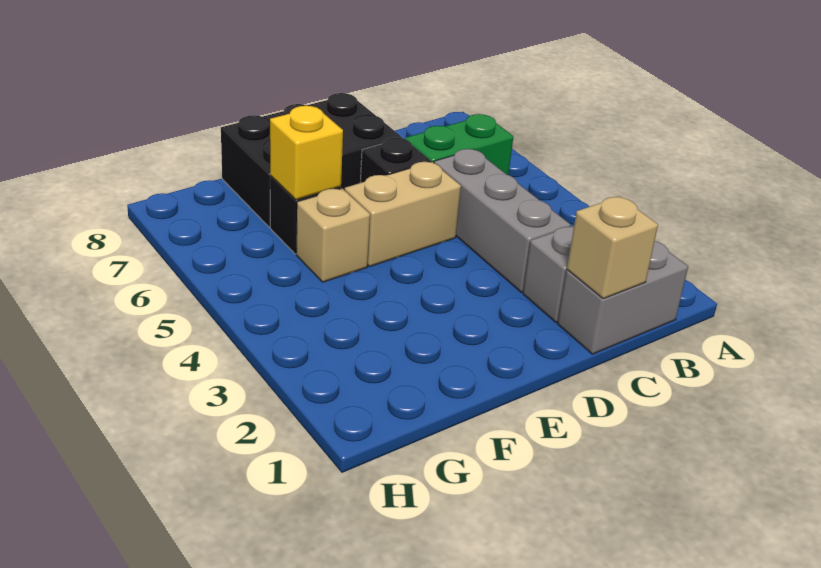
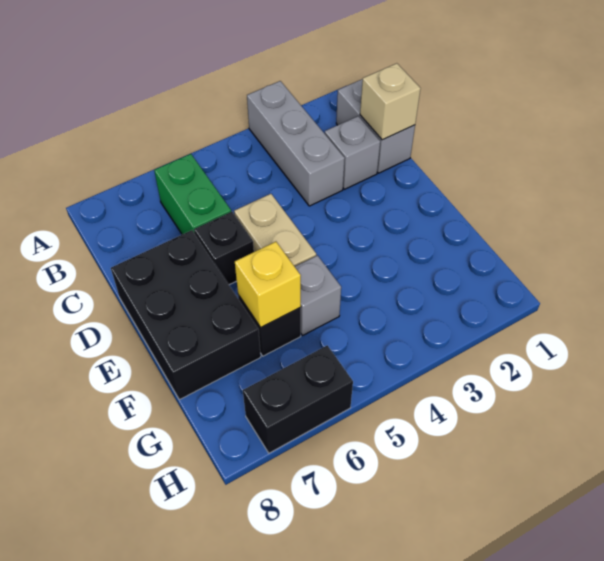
grey brick C3:C5 level 1 -> grey brick A3:C3 level 1
tan brick F5 level 1 -> grey brick F5 level 1
none -> black brick H6:H7 level 1

